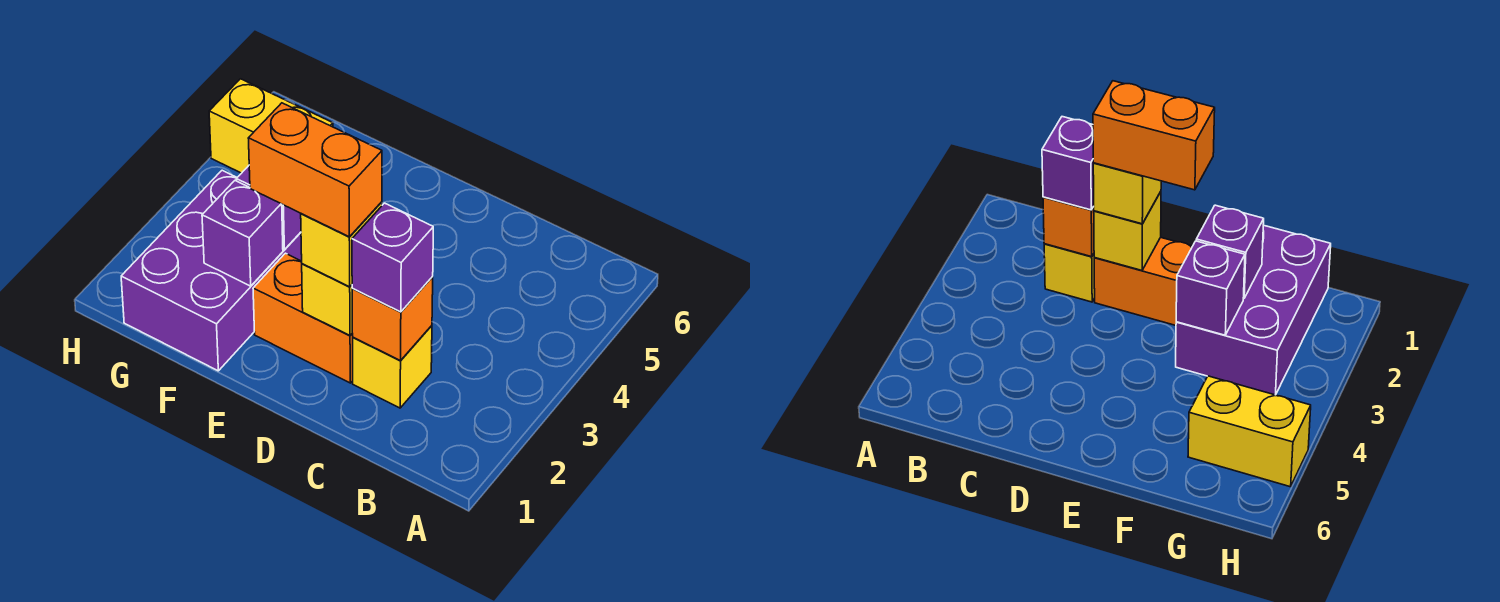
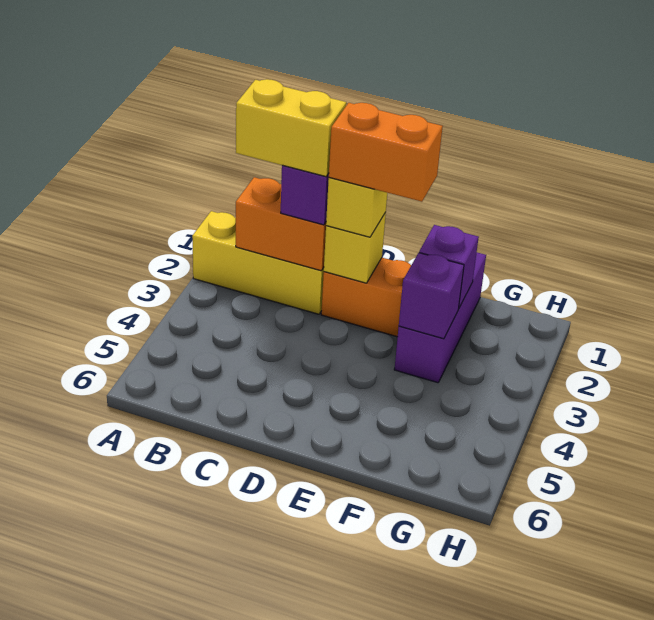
yellow brick C2 level 1 -> yellow brick A2:C2 level 1
orange brick C2 level 2 -> orange brick B2:C2 level 2
purple brick F1:G3 level 1 -> purple brick F1:F3 level 1
yellow brick G5:H5 level 1 -> yellow brick B2:C2 level 4

